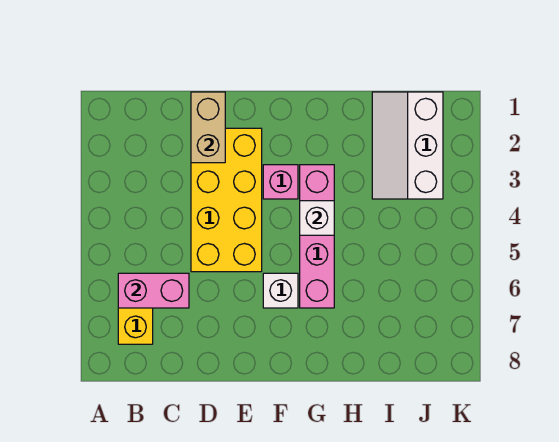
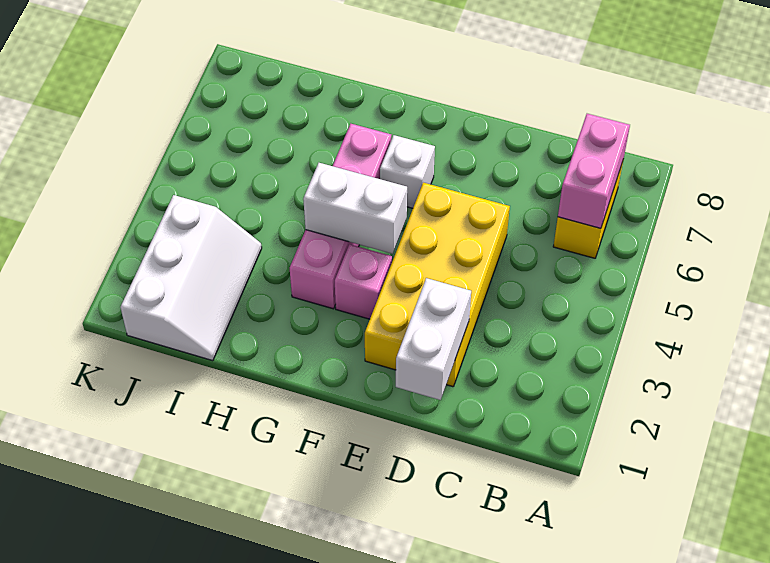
pink brick B6:C6 level 2 -> pink brick B6:B7 level 2
tan brick D1:D2 level 2 -> white brick D1:D2 level 2
white brick G4 level 2 -> white brick F4:G4 level 2

